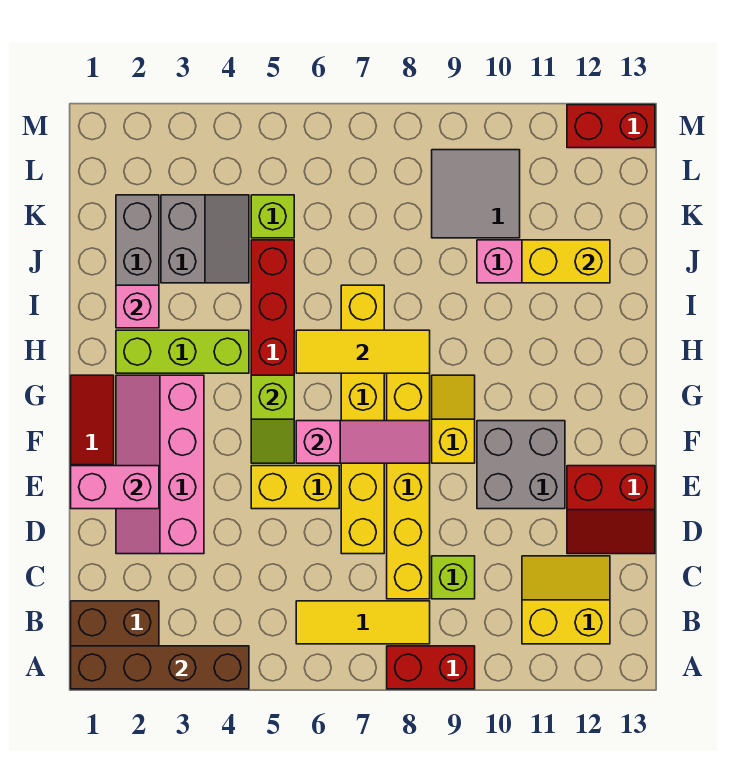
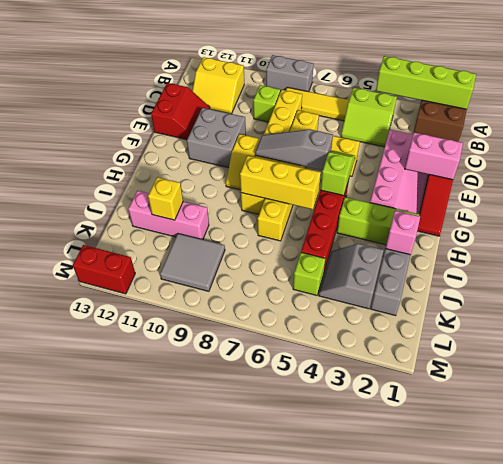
brown brick A1:A4 level 2 -> lime brick A1:A4 level 2
red brick A8:A9 level 1 -> grey brick A8:A9 level 1
none -> lime slope B4:C5 level 1 top B
red slope D12:E13 level 1 top E -> red slope D12:E13 level 1 top 13
pink slope F6:F8 level 2 top 6 -> grey slope F6:F8 level 2 top 6
yellow tile H6:H8 level 2 -> yellow brick H6:H8 level 2
yellow brick J11:J12 level 2 -> yellow brick J11 level 2

